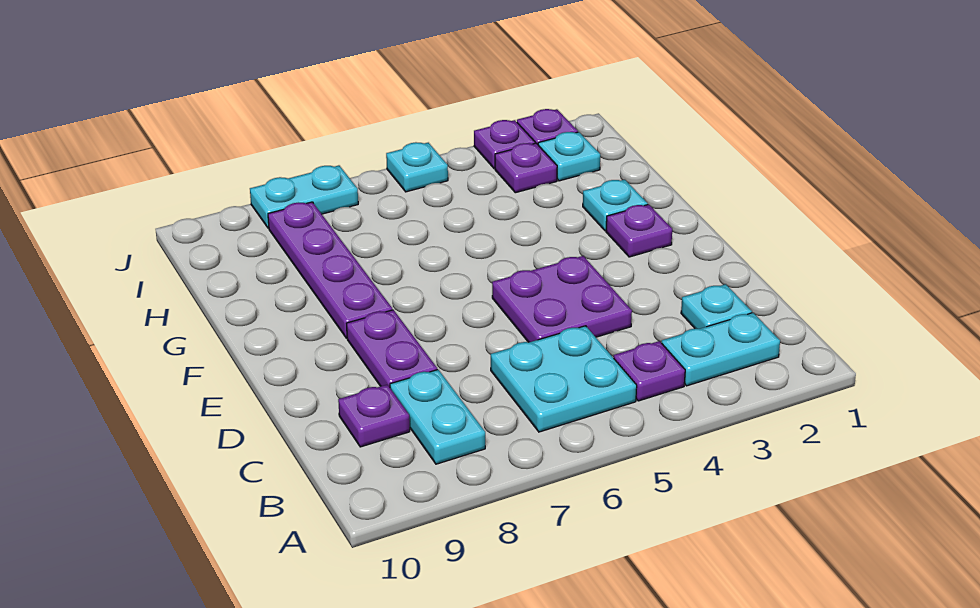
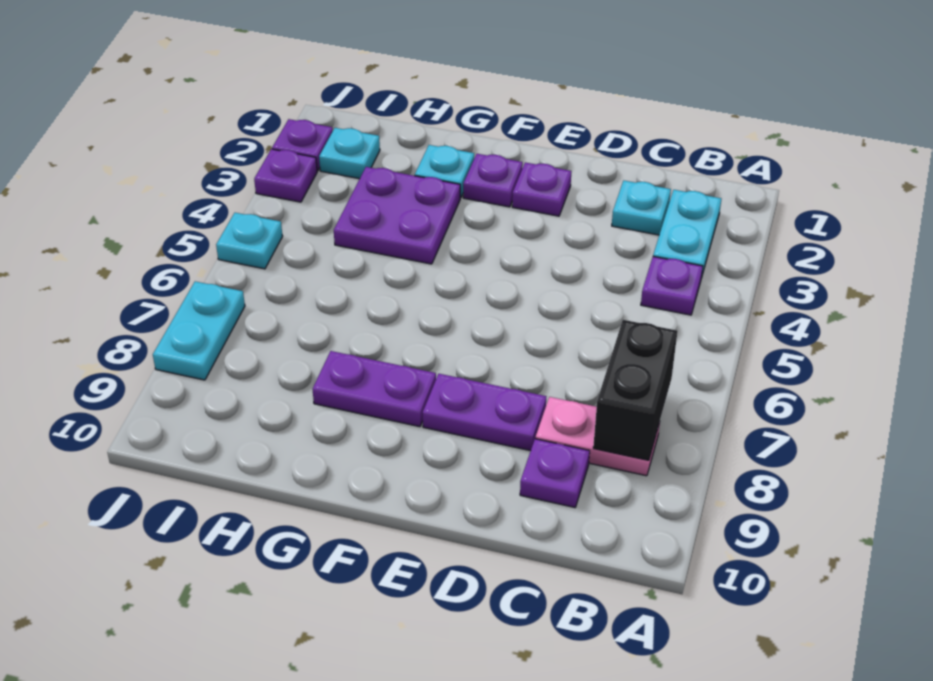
cyan plate B5:C6 level 1 -> none
none -> black brick B7:B8 level 2
cyan plate B8:C8 level 1 -> pink plate B8:C8 level 1
purple plate D4:E5 level 1 -> purple plate G3:H4 level 1
purple plate F8:I8 level 1 -> purple plate F8:G8 level 1
purple plate I3 level 1 -> purple plate E2 level 1

